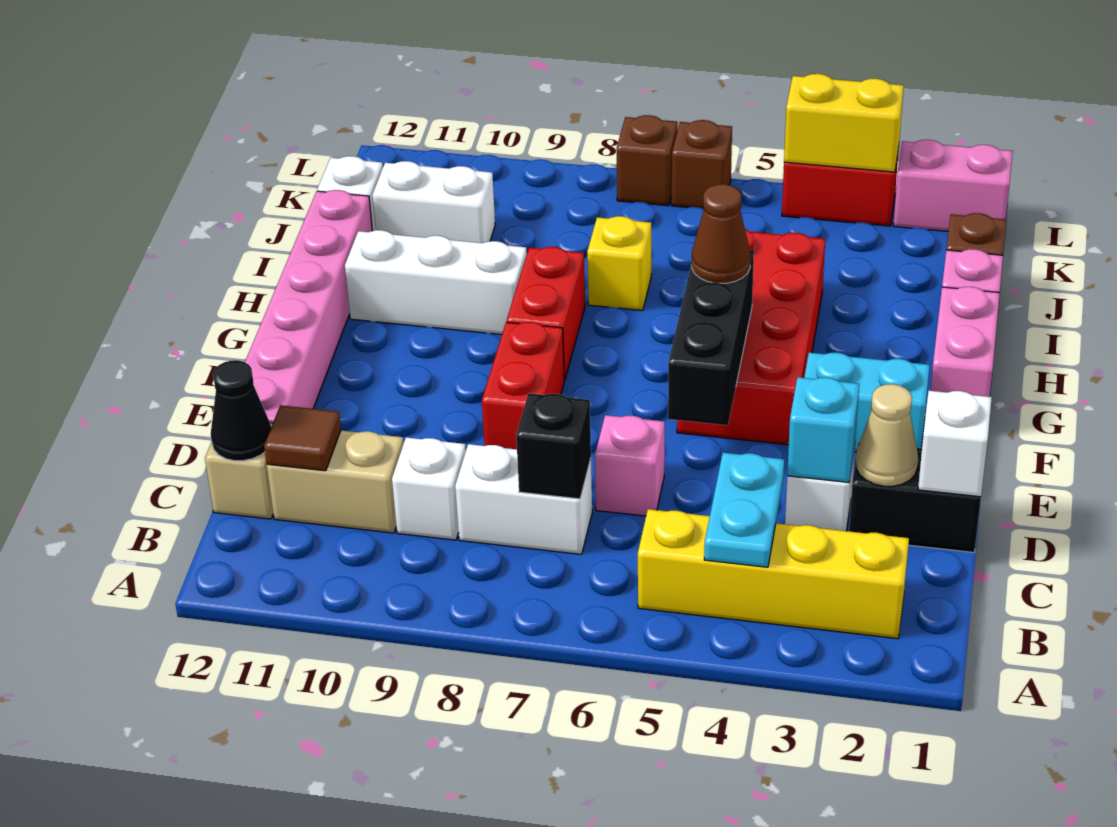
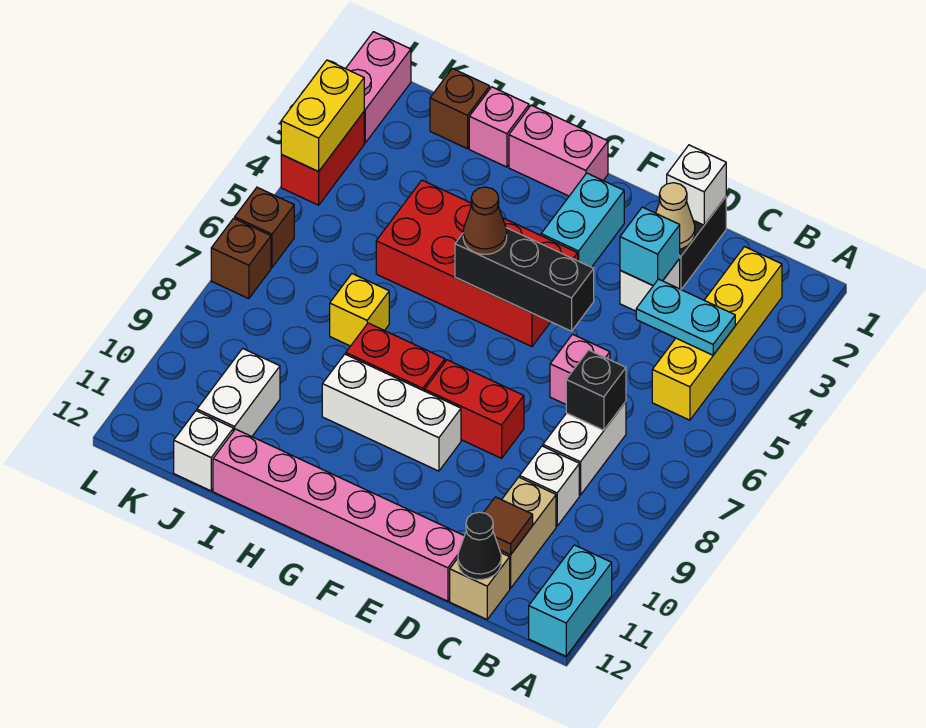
none -> cyan brick A11:A12 level 1
white brick H9:H11 level 1 -> white brick F9:H9 level 1

